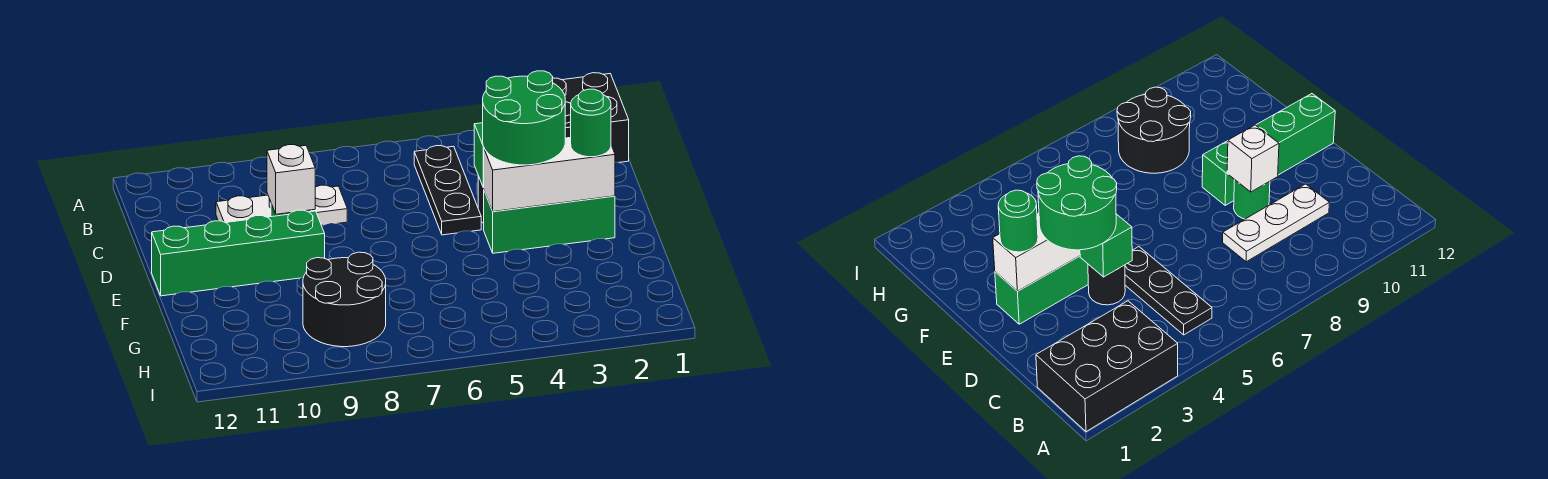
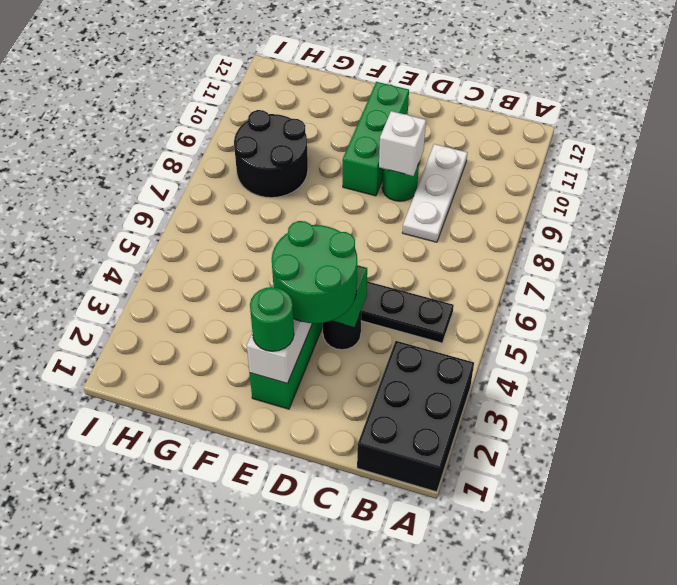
green brick E9:E12 level 1 -> green brick E9:E11 level 1

